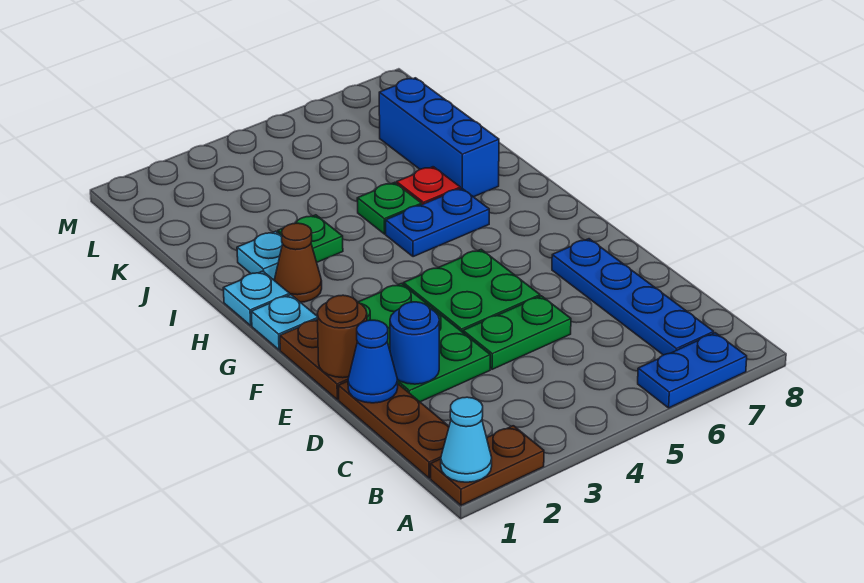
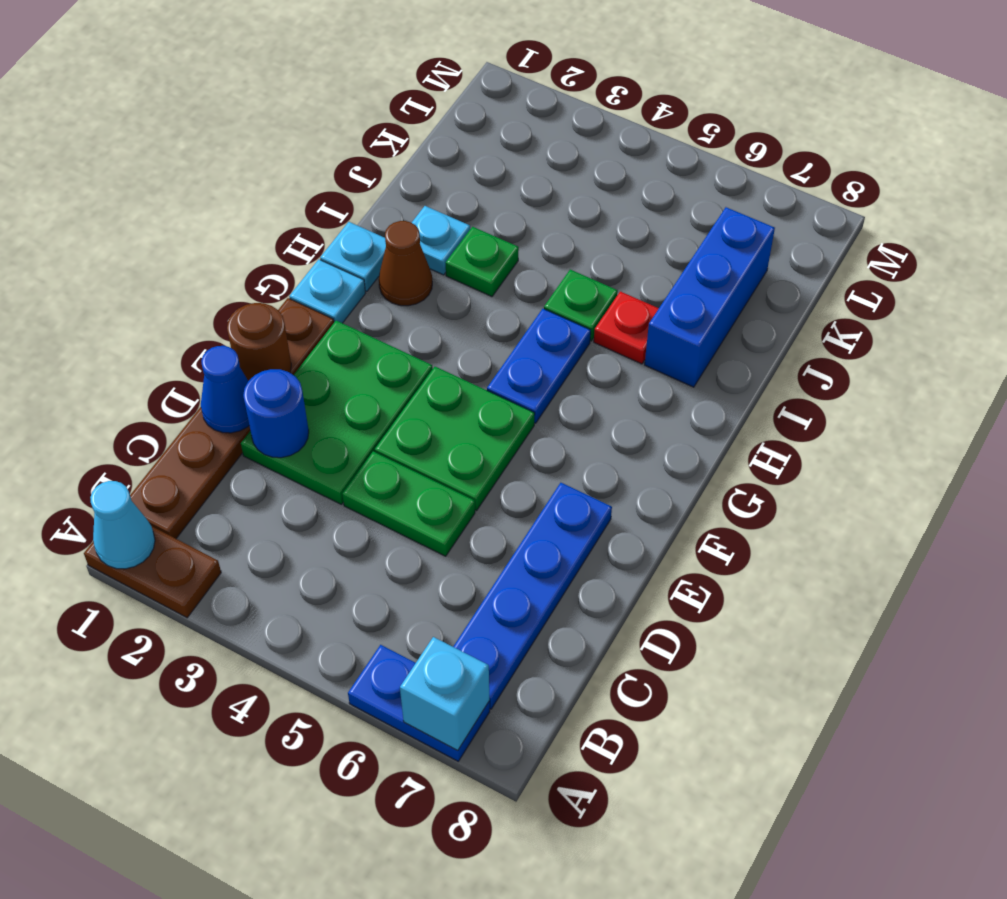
none -> cyan brick A7 level 2
blue plate H5:H6 level 1 -> blue plate G5:H5 level 1

